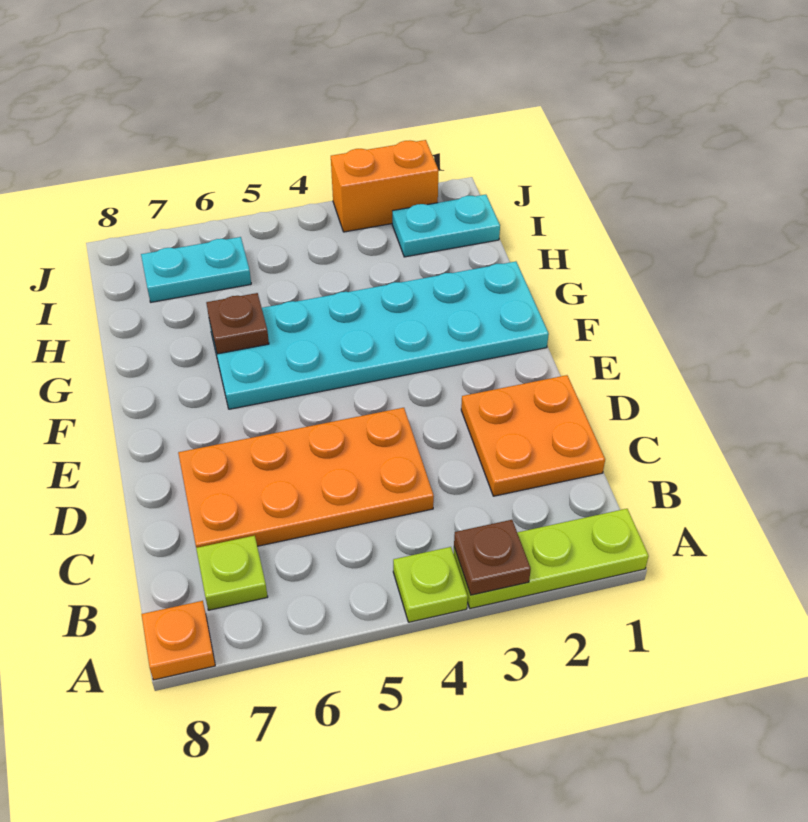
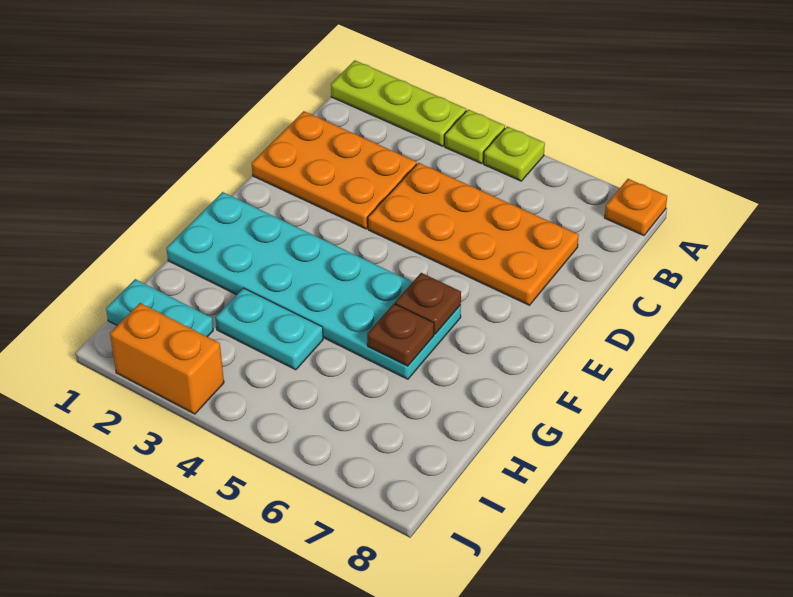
brown plate A3 level 2 -> brown plate F6 level 2
lime plate B7 level 1 -> lime plate A5 level 1
orange plate C1:D2 level 1 -> orange plate C1:D3 level 1
cyan plate I6:I7 level 1 -> cyan plate H3:H4 level 1

